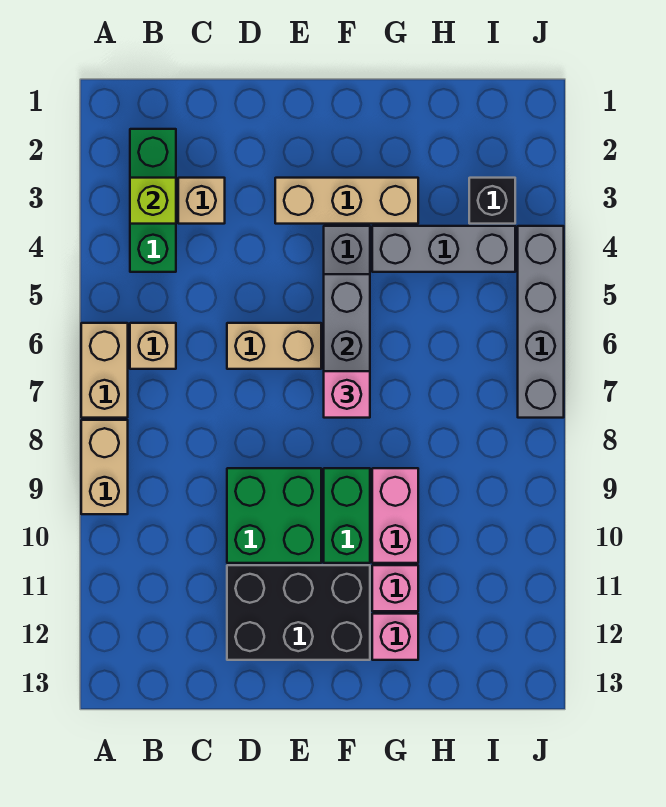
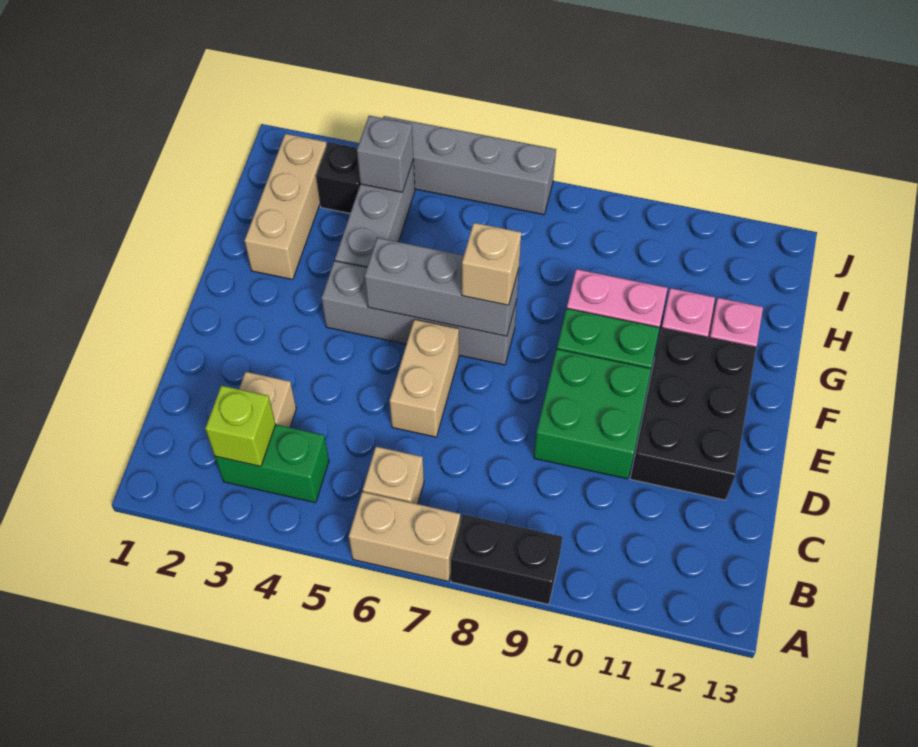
tan brick A8:A9 level 1 -> black brick A8:A9 level 1
green brick B2:B4 level 1 -> green brick B3:B4 level 1
tan brick E3:G3 level 1 -> tan brick G2:I2 level 1
pink brick F7 level 3 -> tan brick F7 level 3
none -> grey brick I4 level 2

